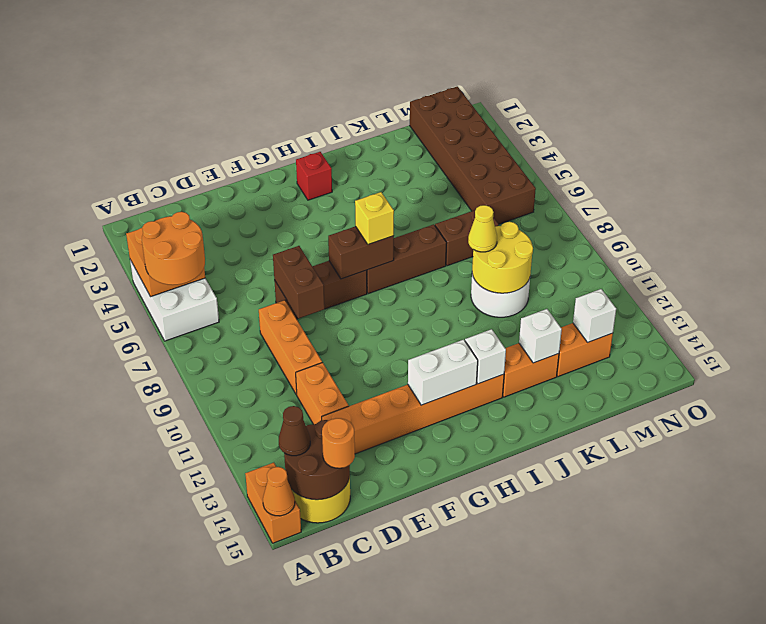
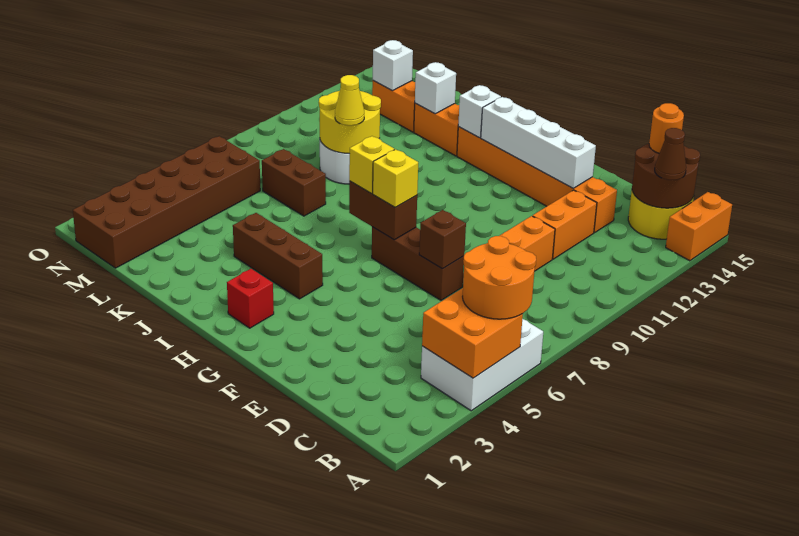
orange cone A15 level 2 -> none
brown brick E7:E8 level 2 -> brown brick E7 level 2
none -> yellow brick G7 level 3
white brick G13:H13 level 2 -> white brick E13:H13 level 2
brown brick H7:J7 level 1 -> brown brick H4:J4 level 1

